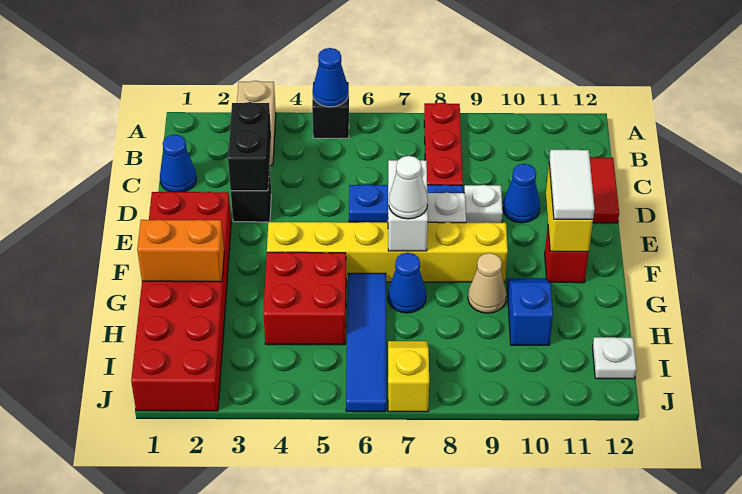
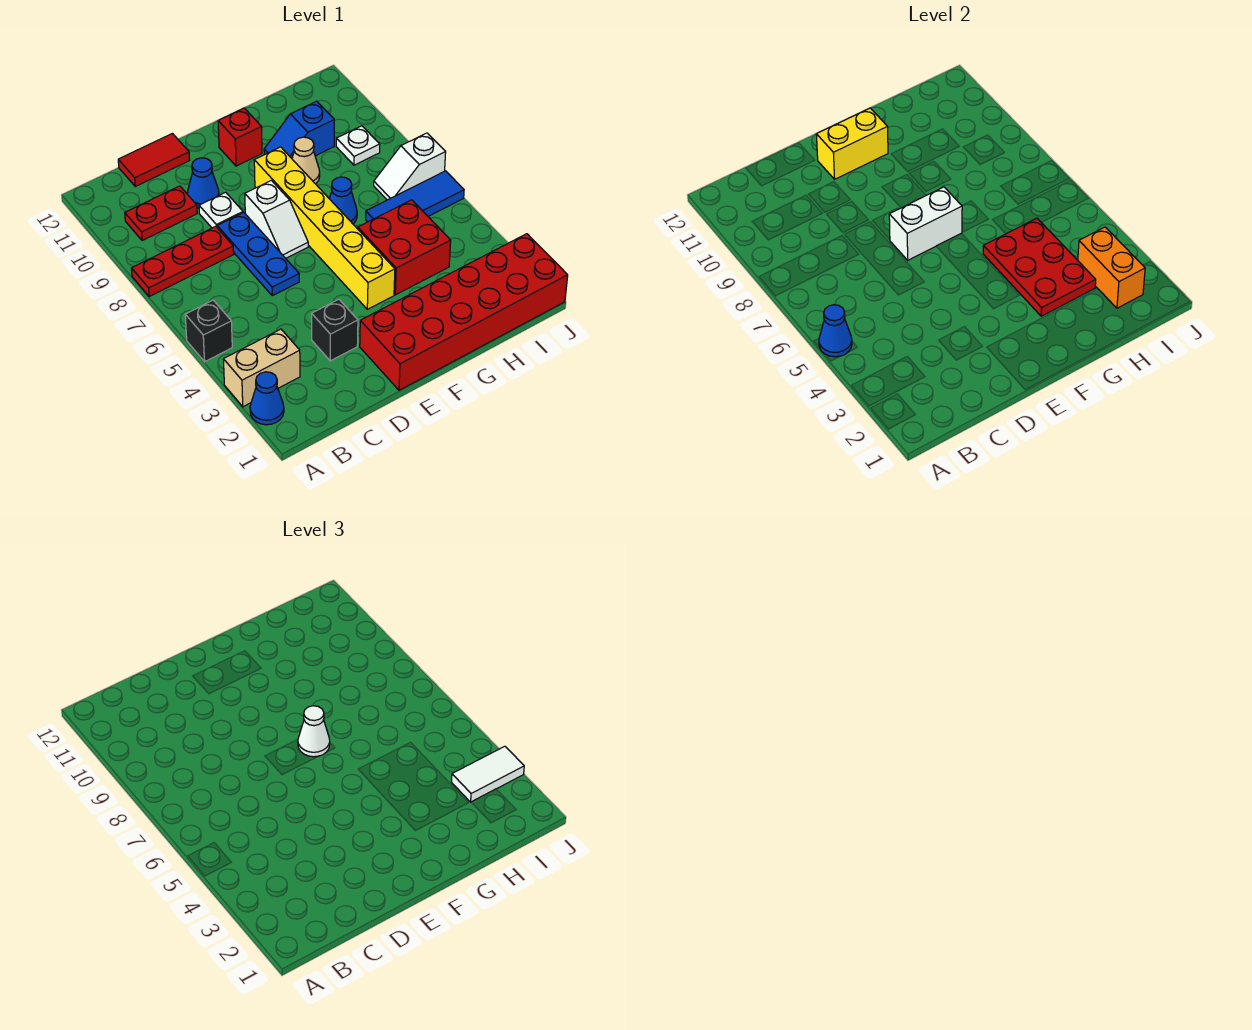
none -> red plate B10:C10 level 1
blue cone C1 level 1 -> blue cone A2 level 1
black brick C3:D3 level 2 -> none
white tile E11:F11 level 3 -> white tile I3:J3 level 3
orange brick G1:G2 level 2 -> orange brick I2:I3 level 2
none -> red plate G3:H5 level 2
blue tile G6:J6 level 1 -> blue tile H6:J6 level 1
yellow slope I7:J7 level 1 top J -> white slope I7:J7 level 1 top J
white plate I12 level 1 -> white plate I9 level 1

